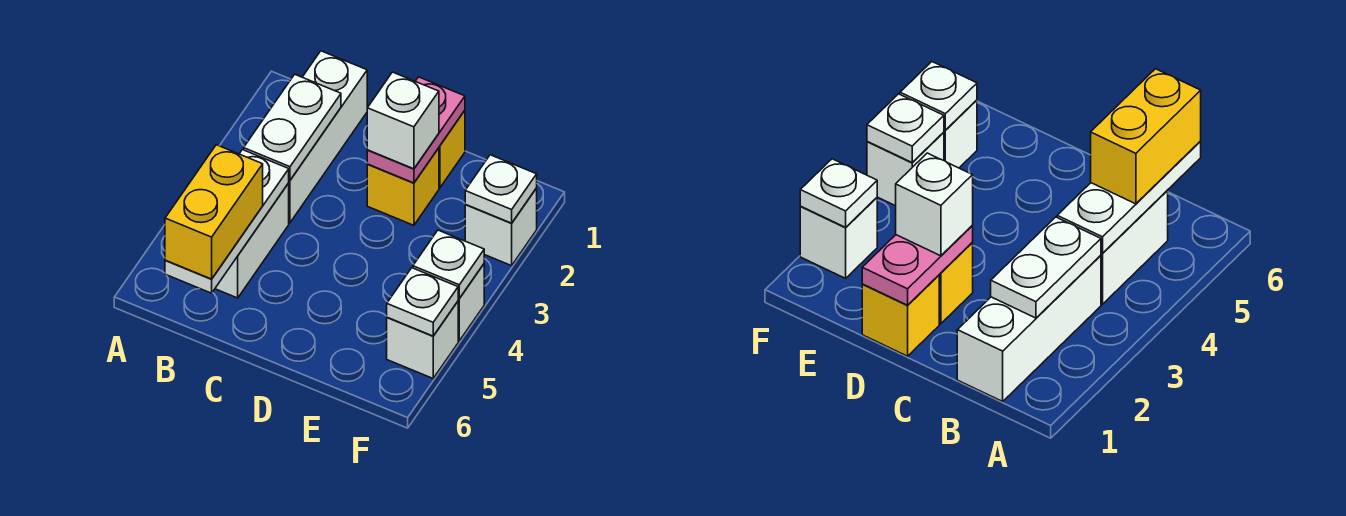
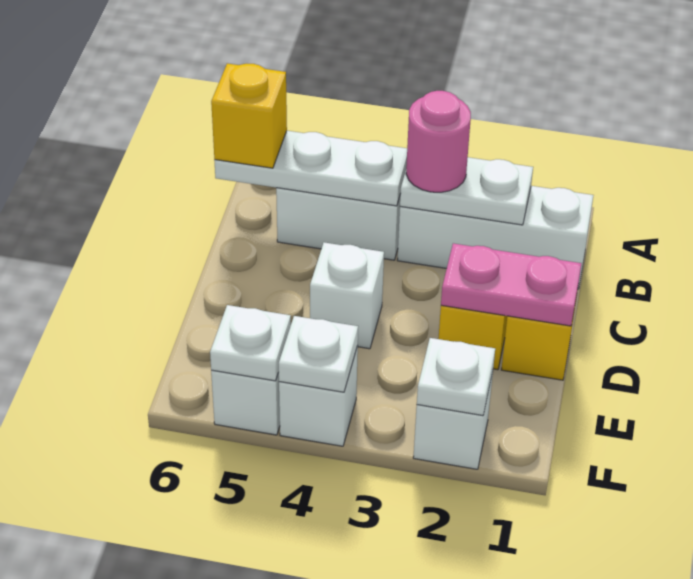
none -> pink round brick B3 level 3
yellow brick B5:B6 level 3 -> yellow brick B6 level 3
white brick D2 level 3 -> white brick D4 level 1

